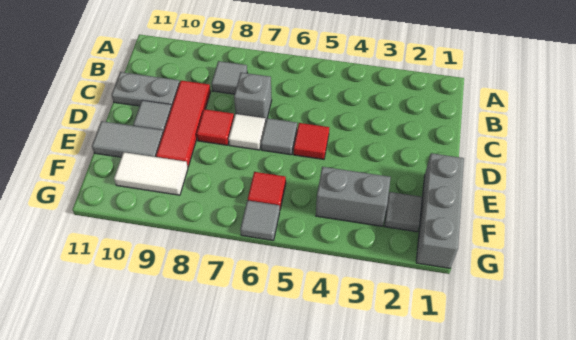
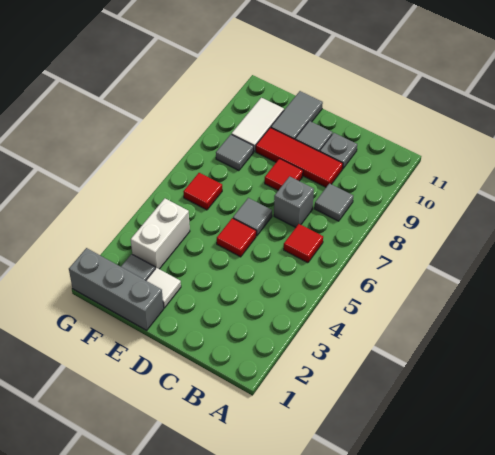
none -> red tile B6 level 1
grey plate C10:C11 level 1 -> grey plate C10 level 1
white tile D7 level 1 -> white tile E2 level 1
grey brick F3:F4 level 1 -> white brick F3:F4 level 1
grey tile G6 level 1 -> grey tile F8 level 1

